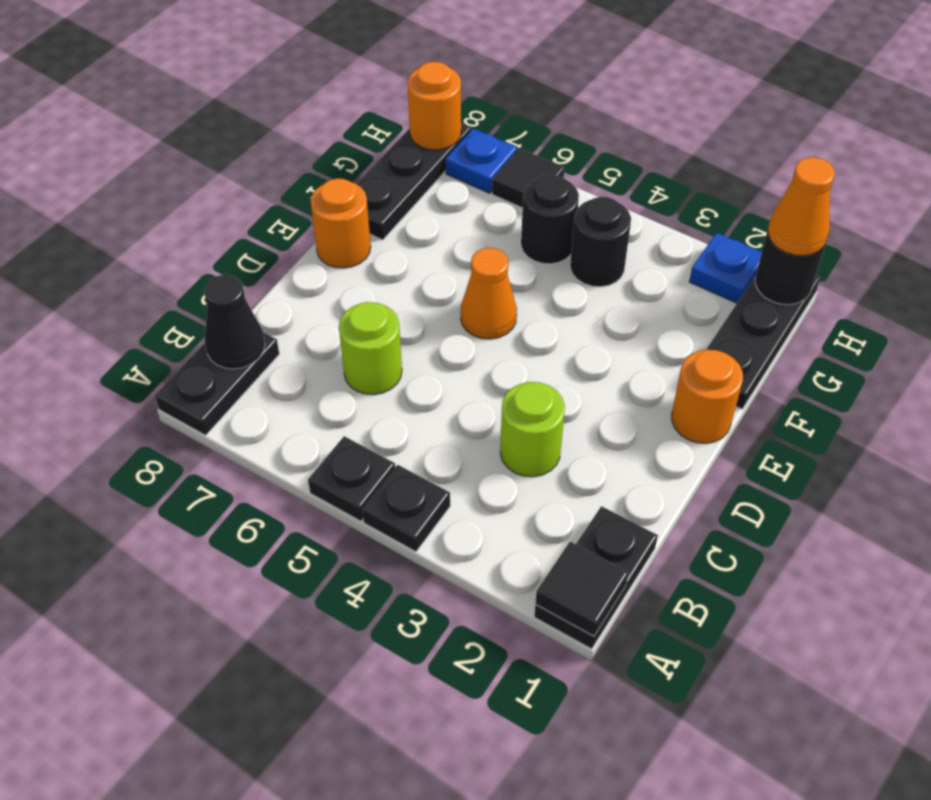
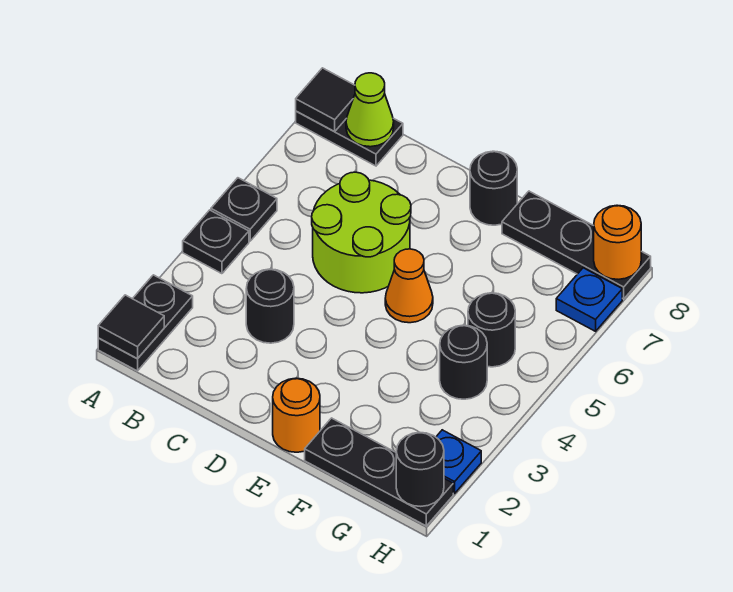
black plate A1:B1 level 1 -> black plate A1:A2 level 1
black cone B8 level 2 -> lime cone B8 level 2
lime round brick C3 level 1 -> black round brick C3 level 1
lime round brick C6 level 1 -> lime round brick C5:D6 level 1
orange round brick E8 level 1 -> black round brick E8 level 1
orange cone H1 level 3 -> none
black tile H6 level 1 -> black tile A8 level 2

